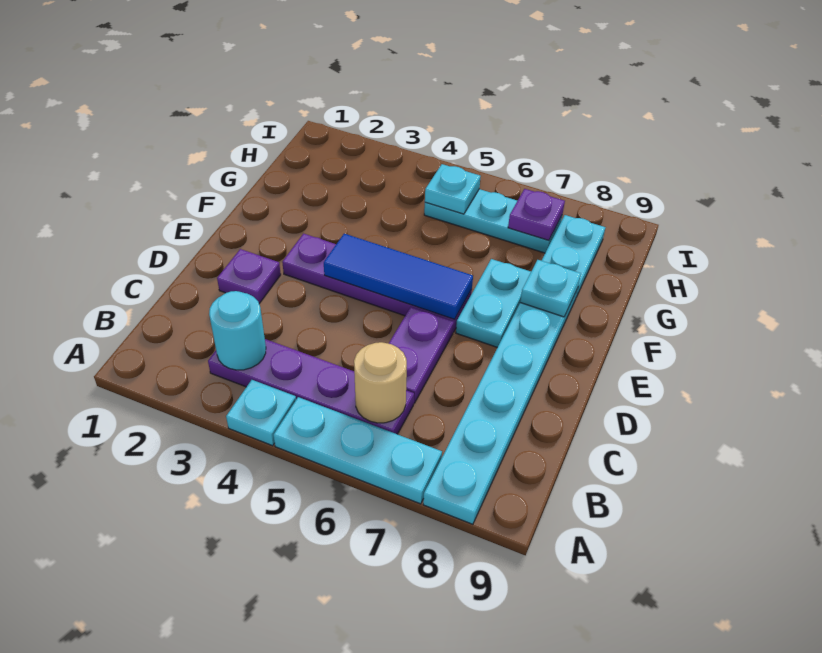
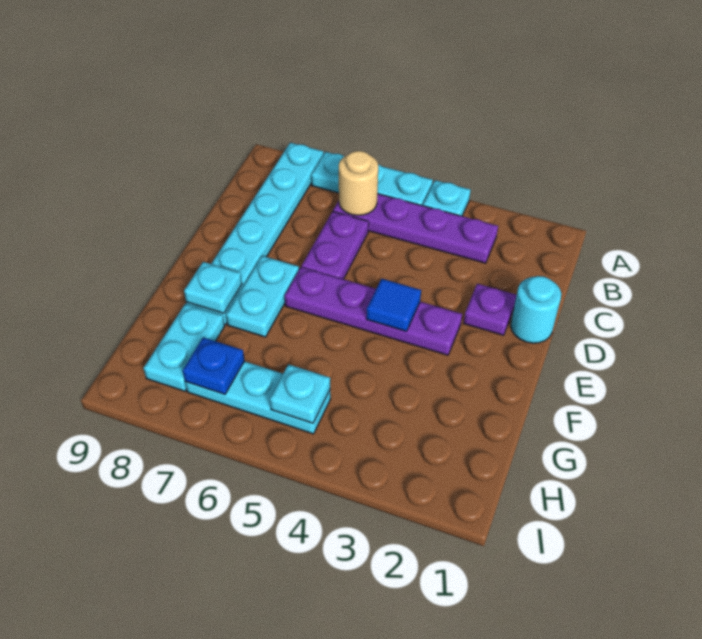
cyan round brick B3 level 2 -> cyan round brick D1 level 1
blue tile E4:E6 level 2 -> blue tile E4 level 2
purple plate H7 level 2 -> blue plate H7 level 2

